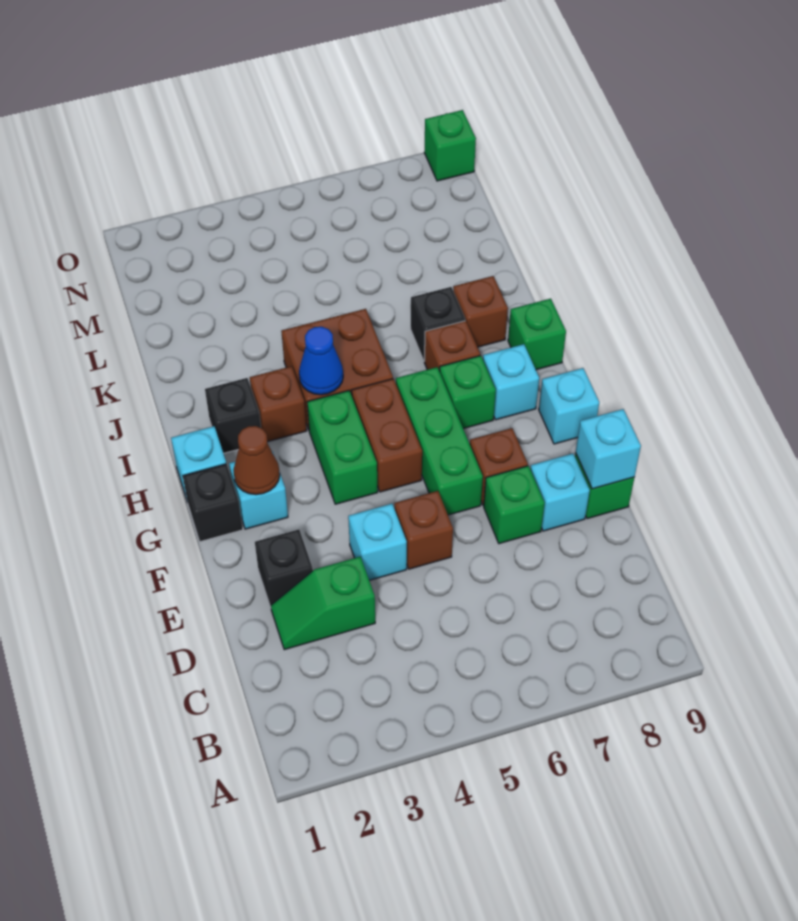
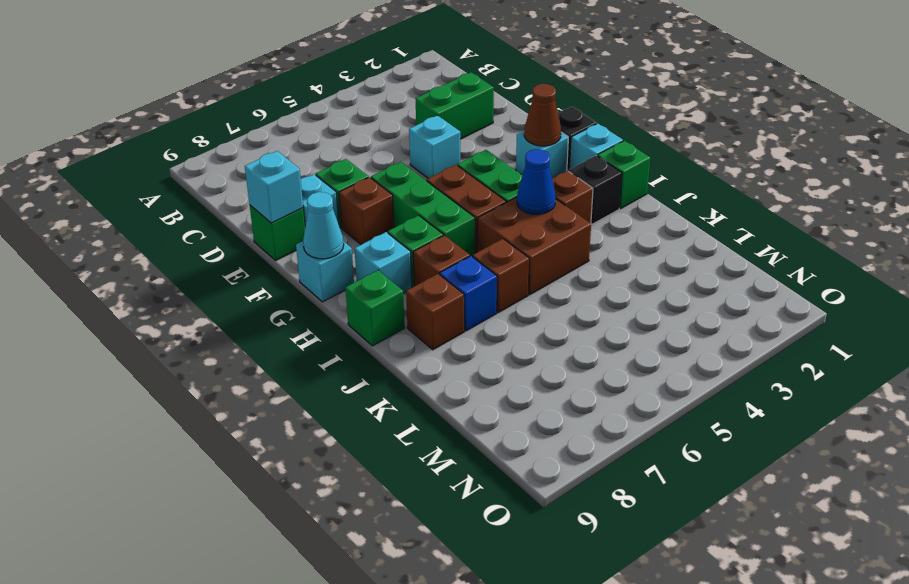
green slope D2:D3 level 1 top 3 -> green brick D2:D3 level 1
black brick E2 level 1 -> none
brown brick E5 level 1 -> brown brick J6 level 1
none -> cyan cone G9 level 2
black brick J7 level 1 -> blue brick J7 level 1
green brick O9 level 1 -> green brick I1 level 1

